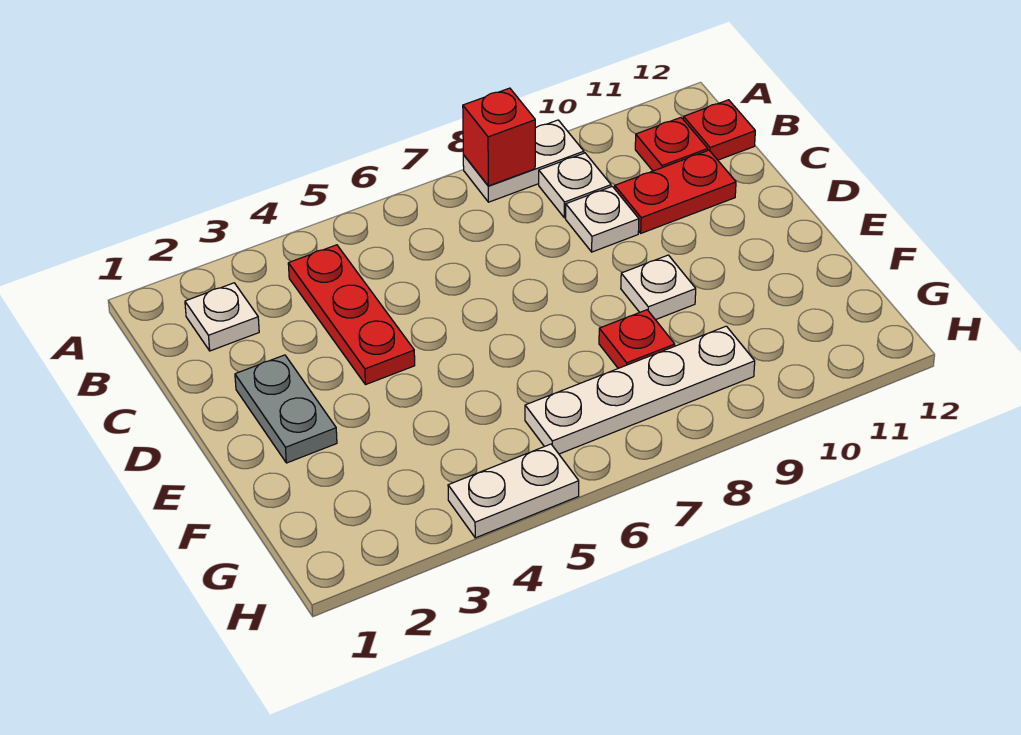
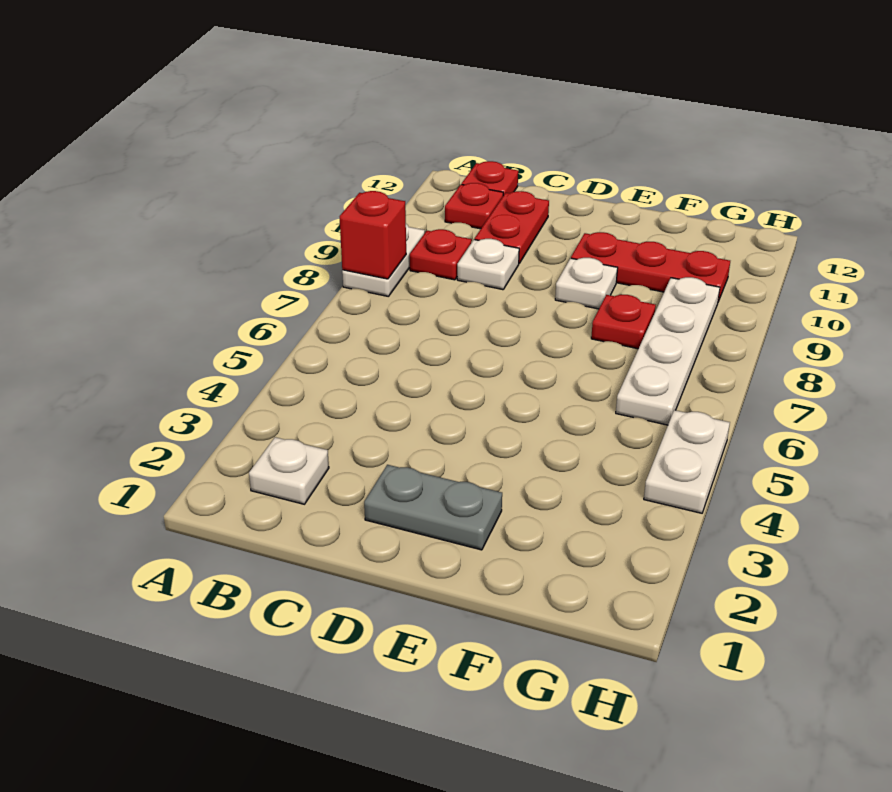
red plate B4:D4 level 1 -> red plate E10:G10 level 1
white plate B9 level 1 -> red plate B9 level 1

